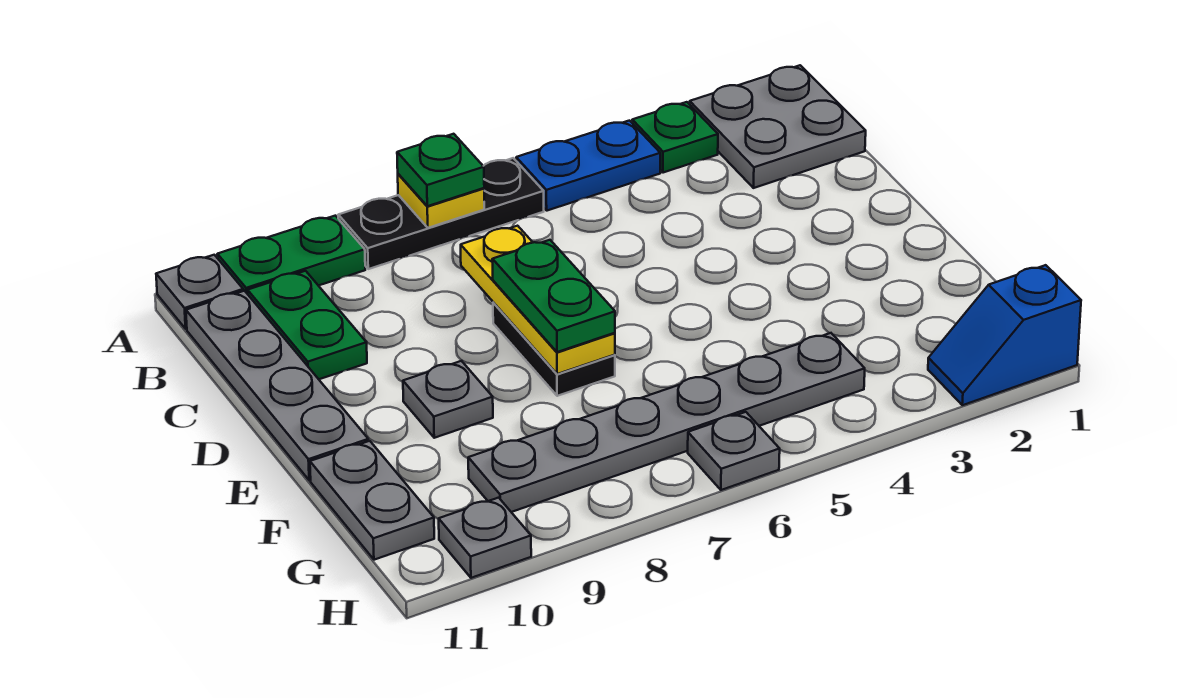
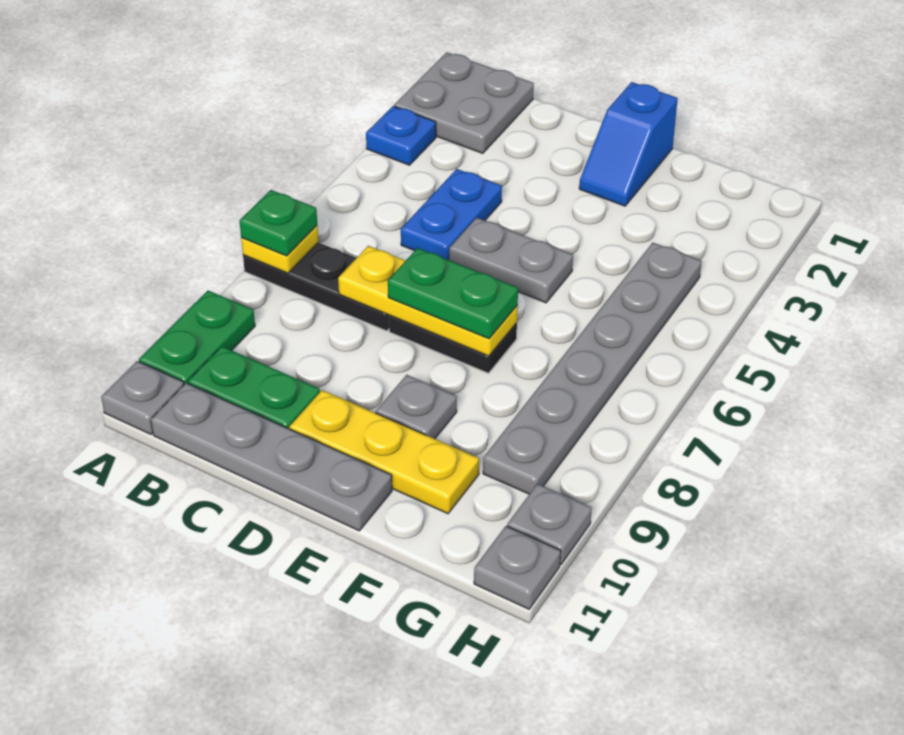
green plate A3 level 1 -> blue plate A3 level 1
blue plate A4:A5 level 1 -> blue plate C4:C5 level 1
black plate A6:A8 level 1 -> black plate A7:C7 level 1
none -> yellow plate D10:F10 level 1
grey plate F11:G11 level 1 -> grey plate D5:E5 level 1
blue slope H1:H2 level 1 top 1 -> blue slope E1:E2 level 1 top 1
grey plate H6 level 1 -> grey plate H11 level 1

